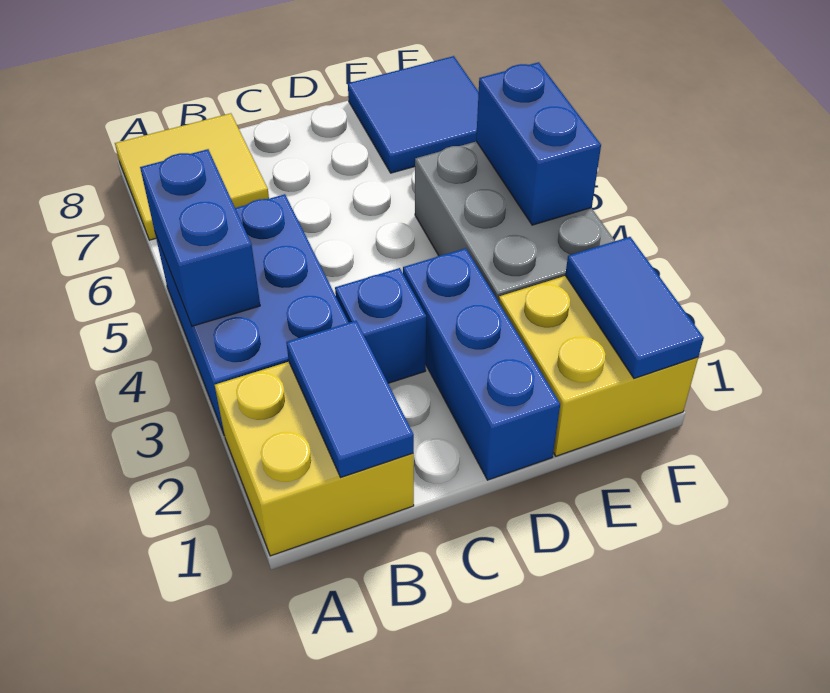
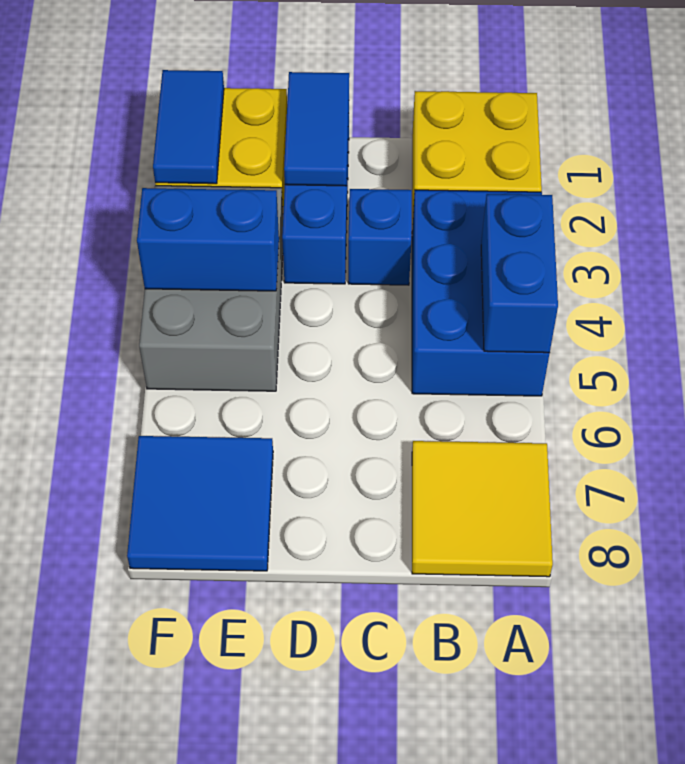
blue tile B1:B2 level 2 -> blue tile D1:D2 level 2
blue brick F4:F5 level 2 -> blue brick E4:F4 level 2

